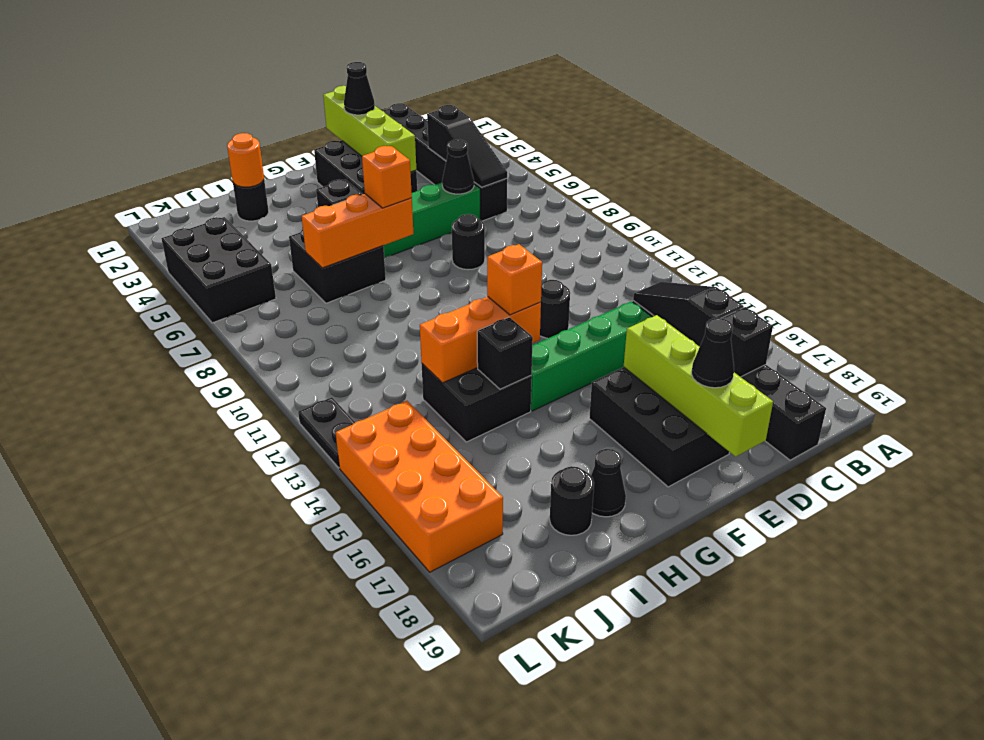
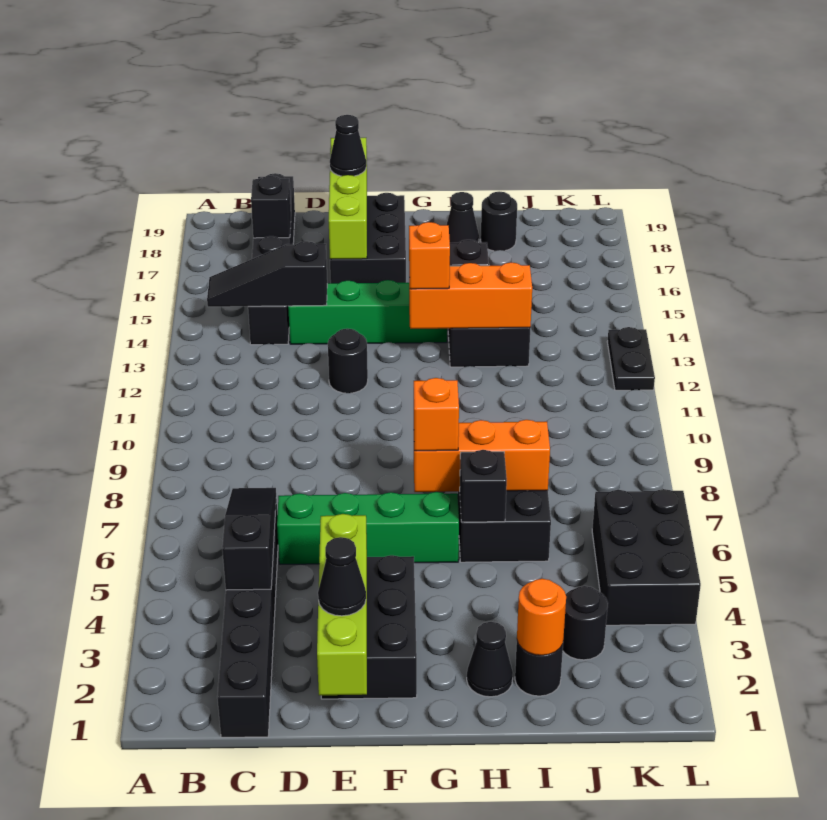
black slope C14:C16 level 2 top 16 -> black slope B14:D14 level 2 top D
black cone D6 level 2 -> black cone H2 level 1
black round brick E8 level 1 -> black round brick J3 level 1
orange brick K14:L17 level 1 -> none

